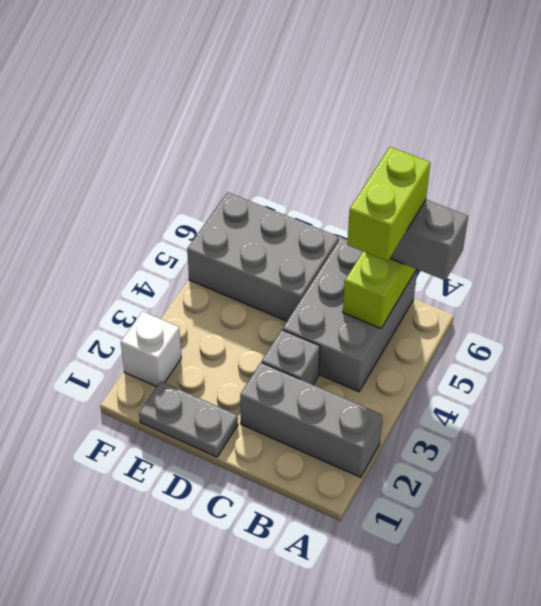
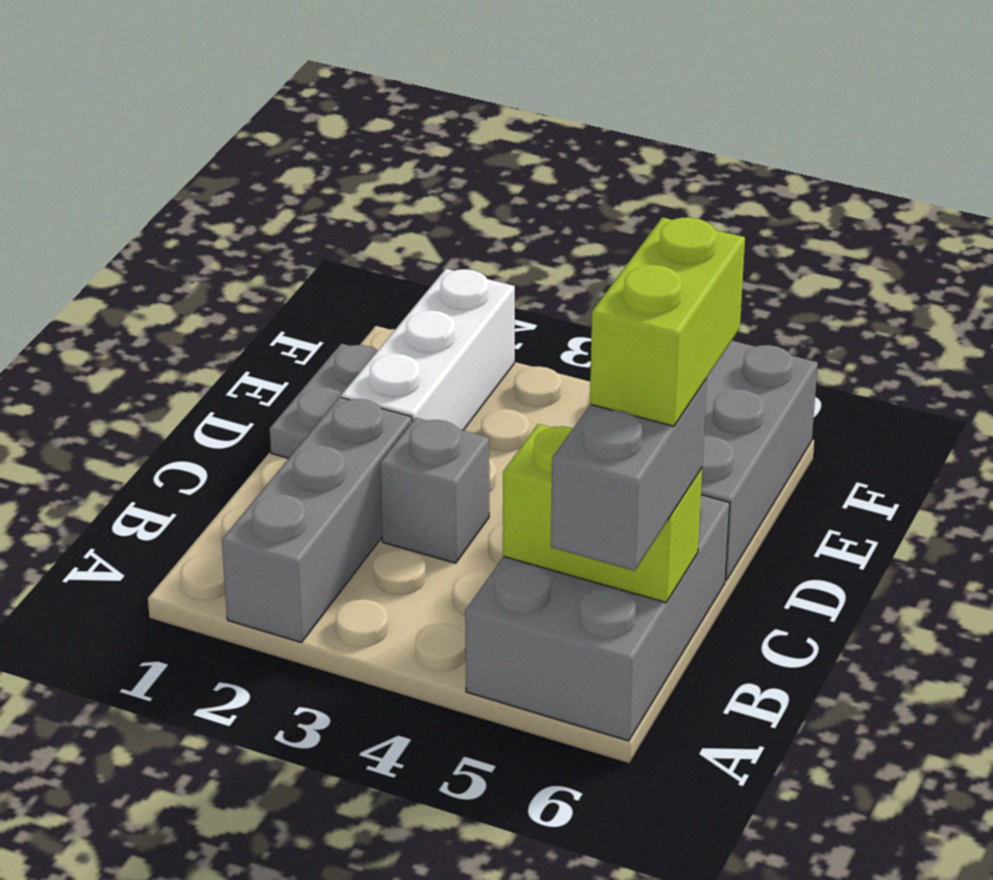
grey brick B4:C6 level 1 -> grey brick A5:C6 level 1
lime brick B5:B6 level 4 -> lime brick B6:C6 level 4
white brick F2 level 1 -> white brick D2:F2 level 1

